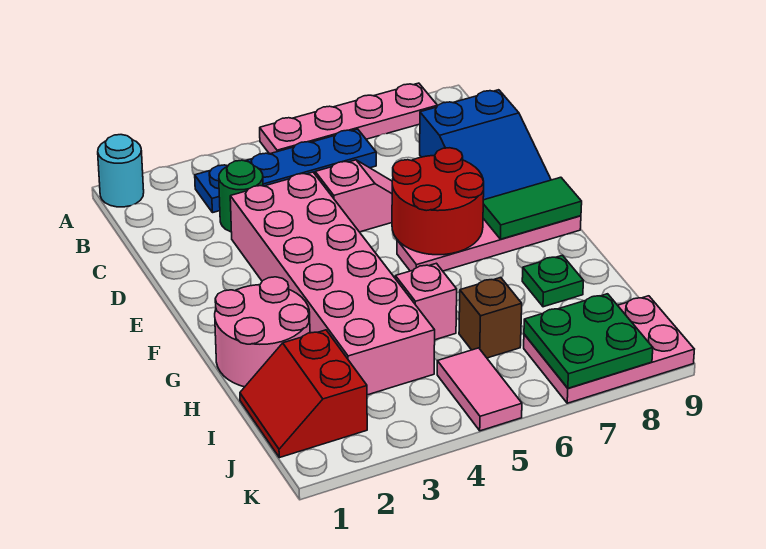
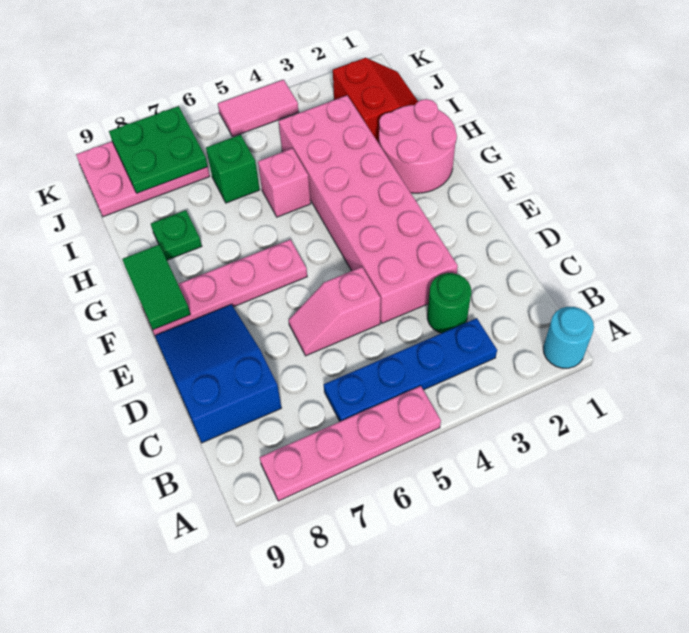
red round brick E6:F7 level 2 -> none
green tile F8:F9 level 2 -> green tile F9:G9 level 2
brown brick I6 level 1 -> green brick I6 level 1
pink tile J5:K5 level 1 -> pink tile K4:K5 level 1

